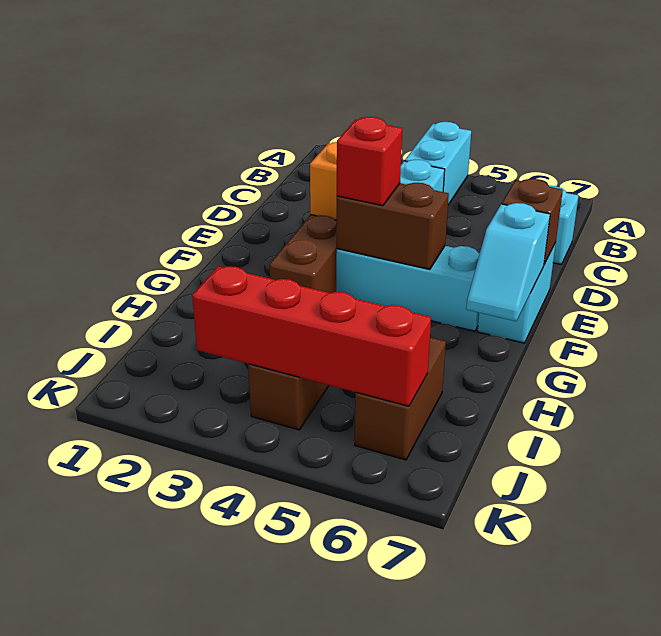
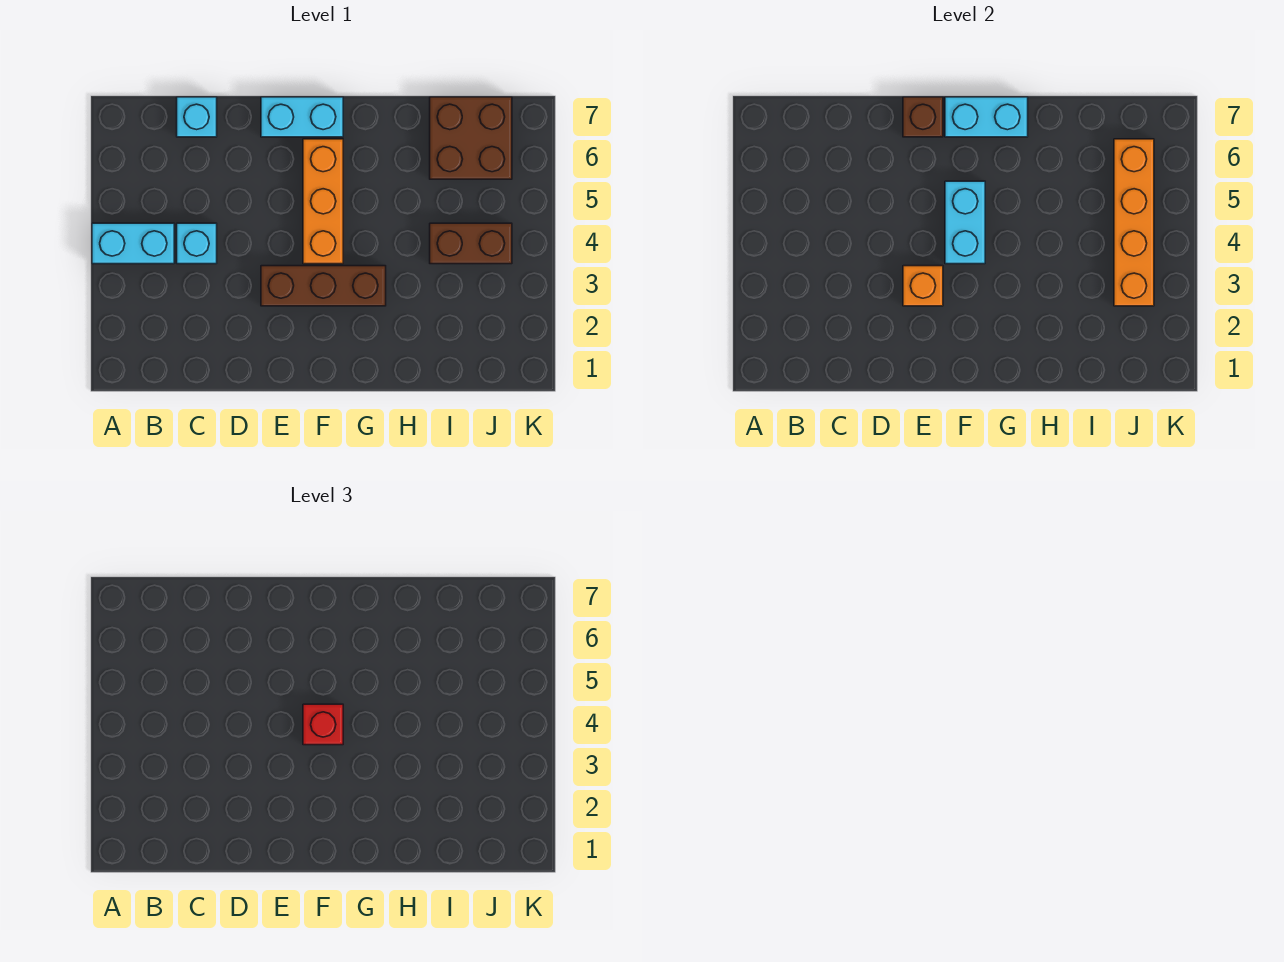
cyan brick F4:F6 level 1 -> orange brick F4:F6 level 1
brown brick F4:F5 level 2 -> cyan brick F4:F5 level 2
cyan slope F7:G7 level 2 top F -> cyan brick F7:G7 level 2
brown brick I6:J6 level 1 -> brown brick I6:J7 level 1
red brick J3:J6 level 2 -> orange brick J3:J6 level 2

